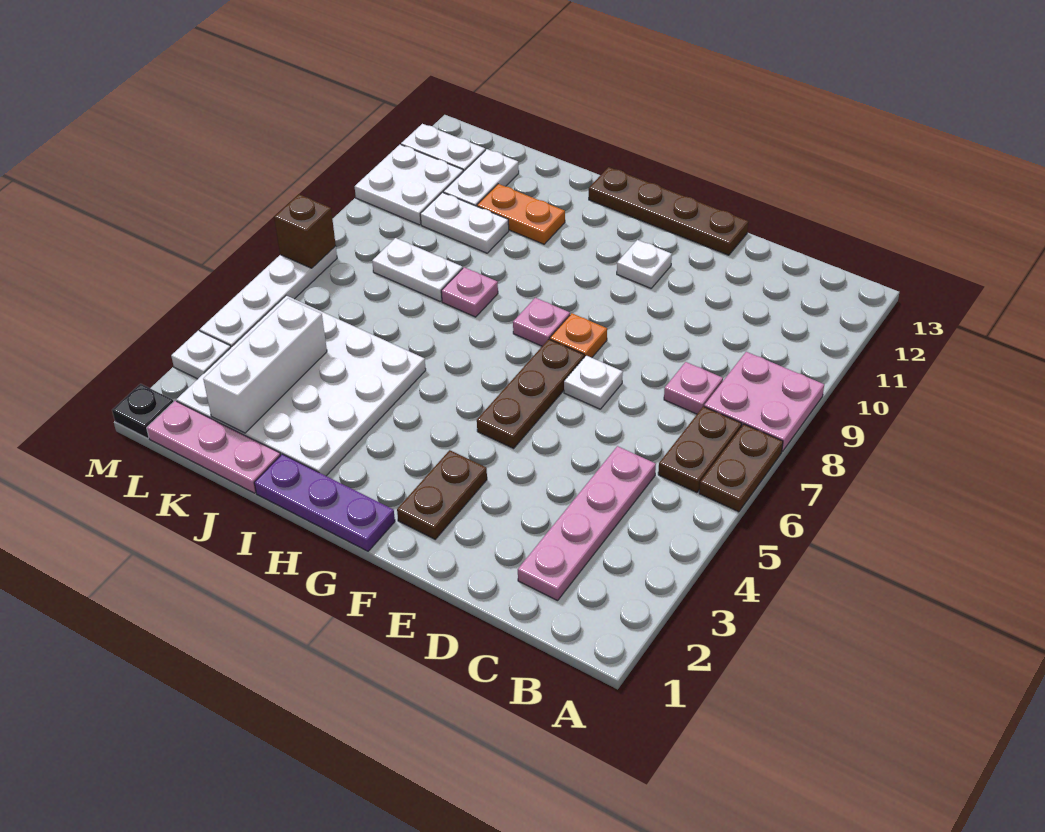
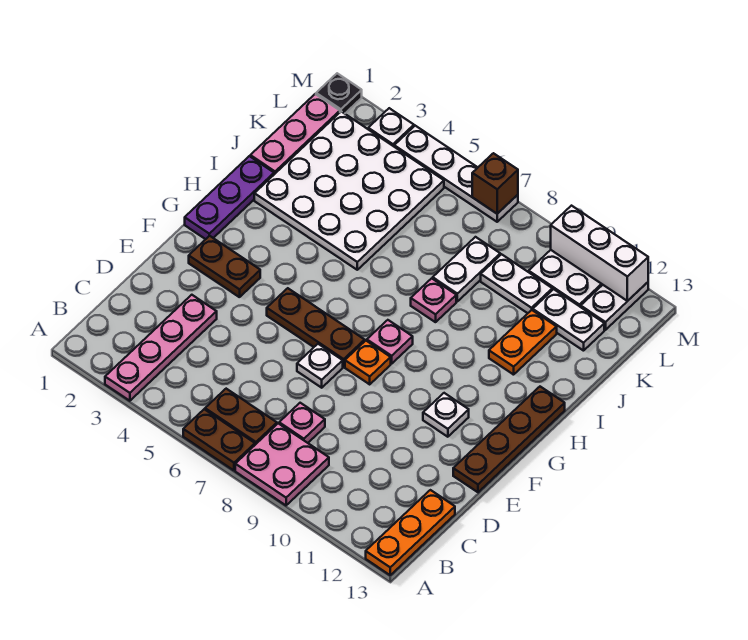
none -> orange plate A13:C13 level 1
pink plate C2:C5 level 1 -> pink plate A3:D3 level 1
white plate J10:K10 level 1 -> white plate K9:K10 level 1
white brick K2:K4 level 2 -> white brick M10:M12 level 2

